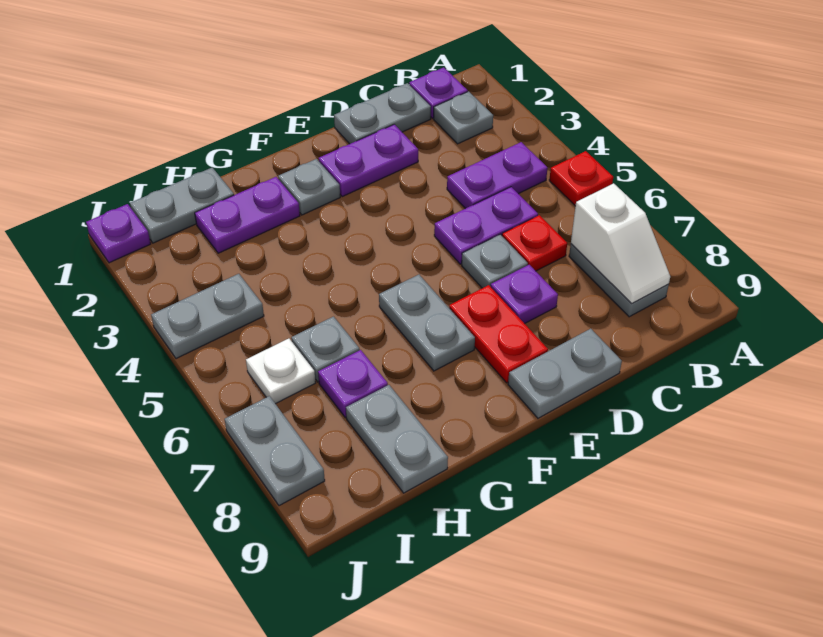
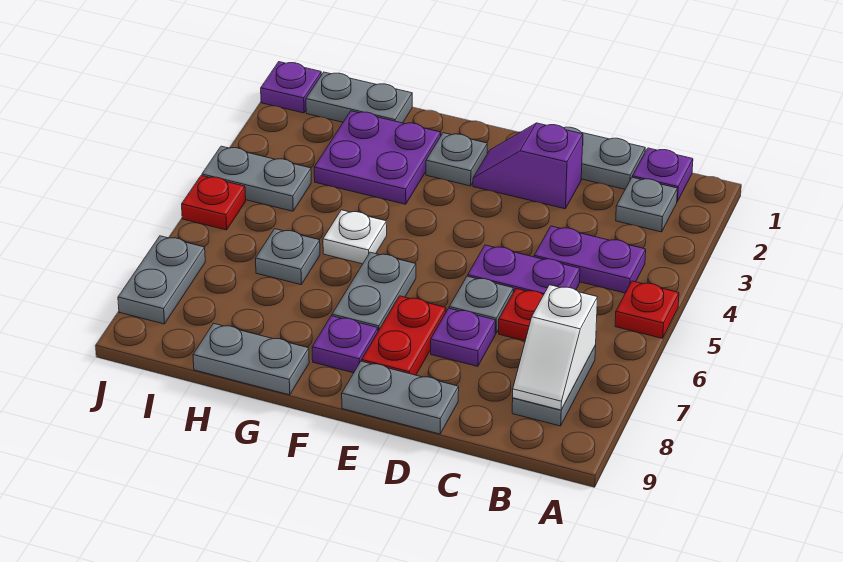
purple plate D2:E2 level 1 -> purple slope D2:E2 level 1 top D
purple plate G2:H2 level 1 -> purple plate G2:H3 level 1
purple plate H7 level 1 -> purple plate F8 level 1
grey plate H8:H9 level 1 -> grey plate G9:H9 level 1
white plate I6 level 1 -> white plate G5 level 1
none -> red plate J5 level 1

